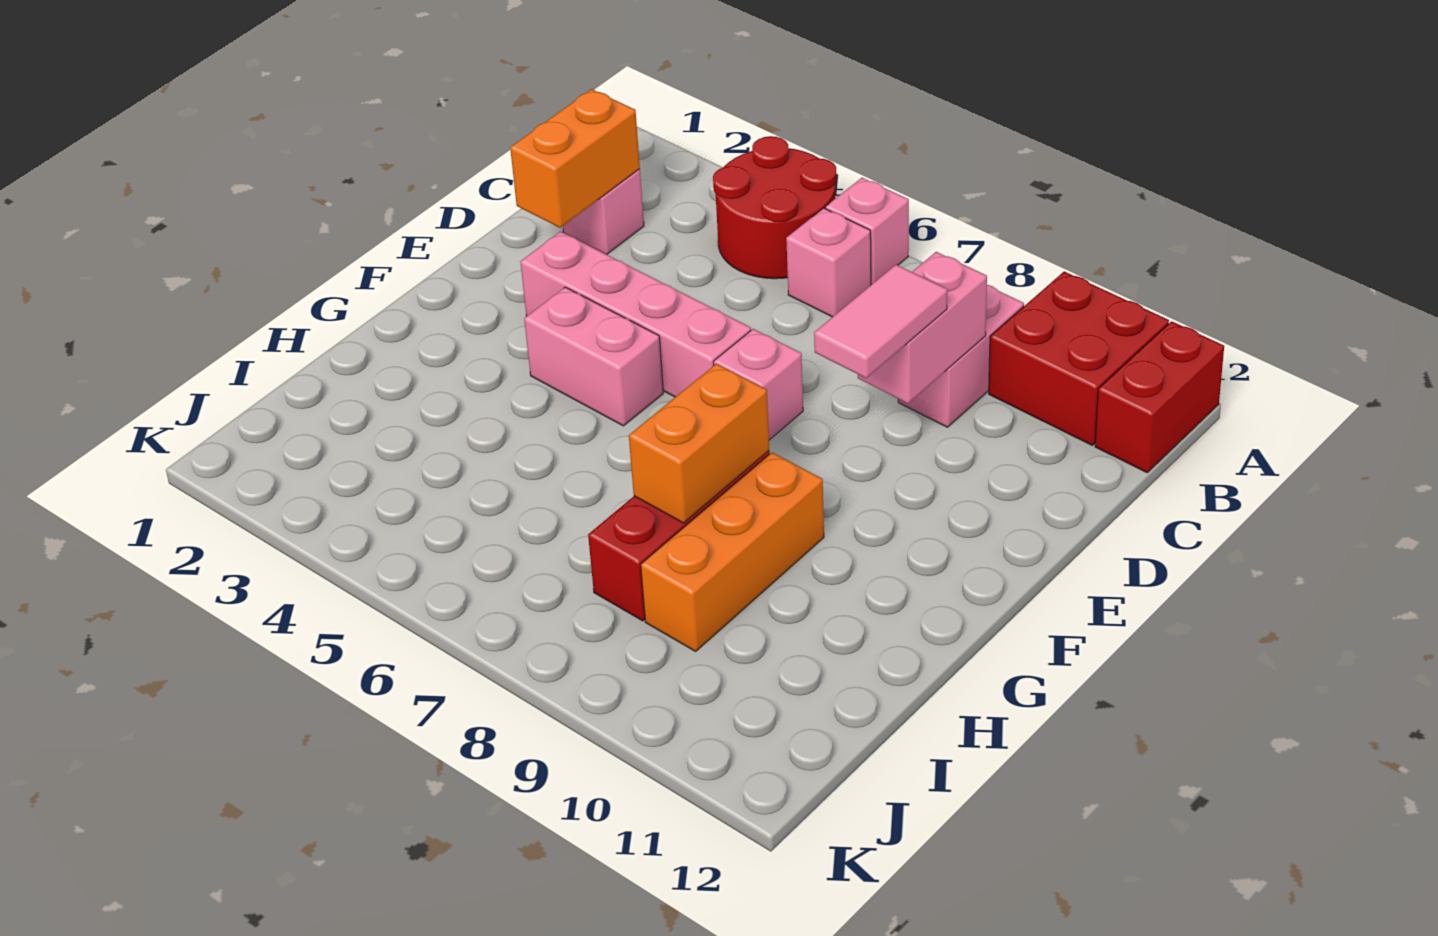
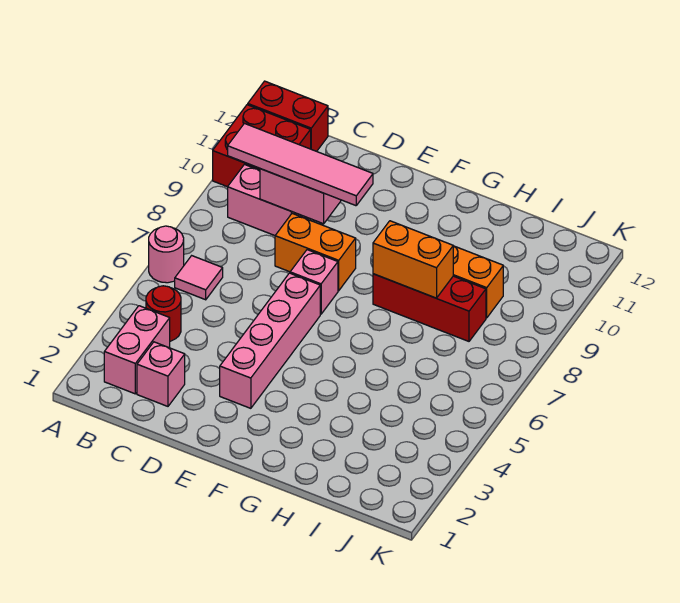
red round brick A4:B5 level 1 -> red round brick B4 level 1
pink brick A6 level 1 -> pink round brick A6 level 1
pink brick B6 level 1 -> pink tile B6 level 1
orange brick C2:D2 level 2 -> orange brick D8:E8 level 1
pink tile D9:E9 level 3 -> pink tile B9:E9 level 3
pink brick F4:F5 level 1 -> pink brick B2:B3 level 1

